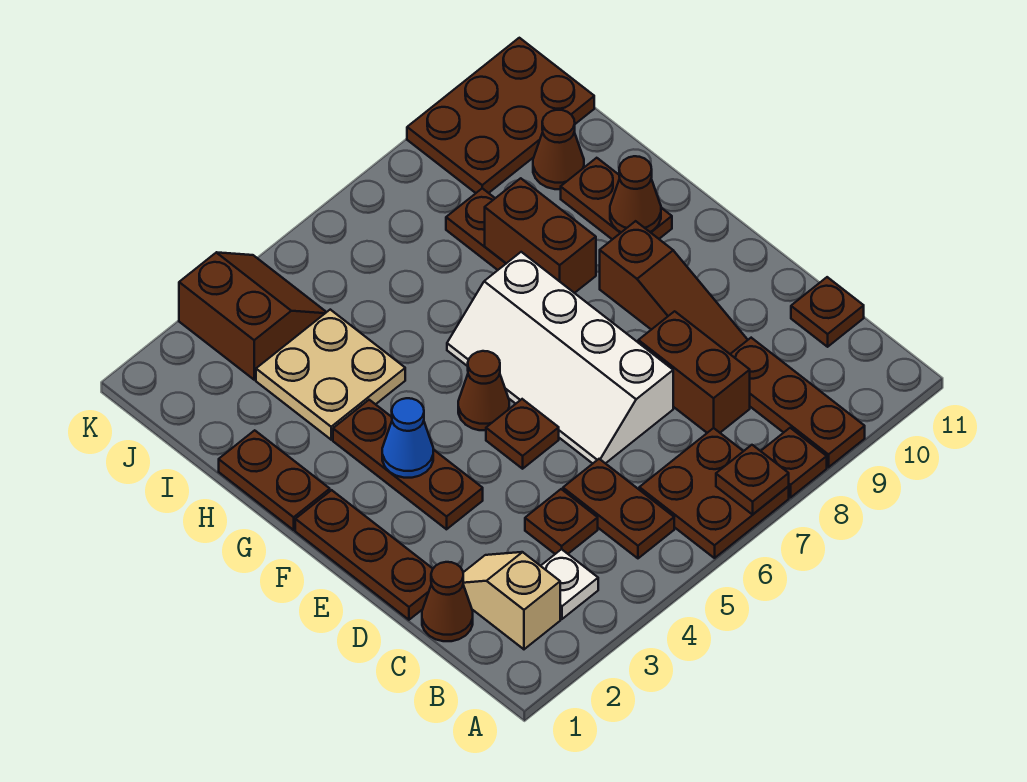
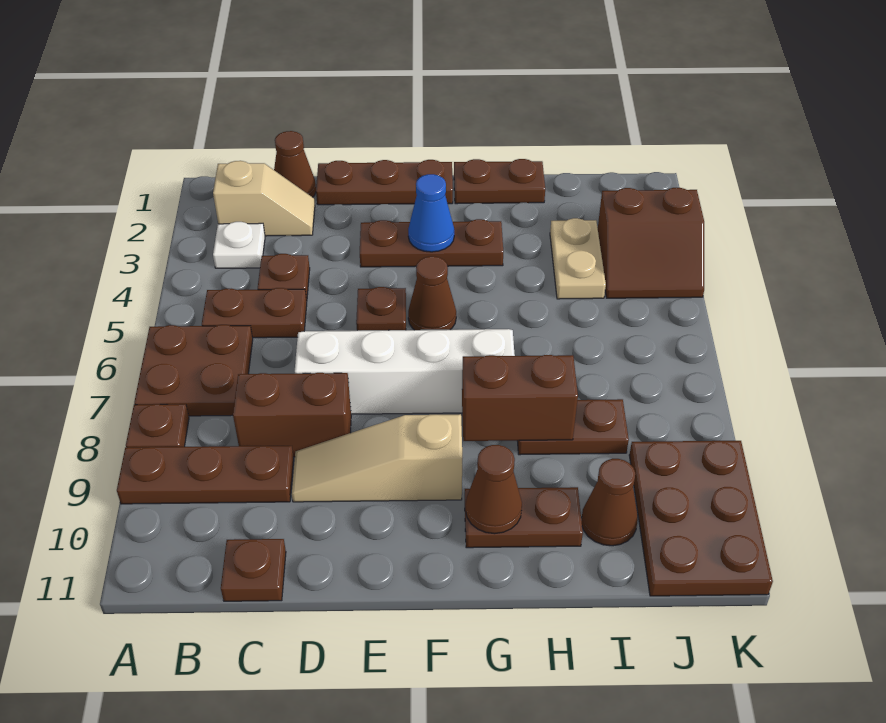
brown plate A7 level 2 -> none
brown slope D9:F9 level 1 top F -> tan slope D9:F9 level 1 top F
tan plate H3:I4 level 1 -> tan plate I3:I4 level 1

